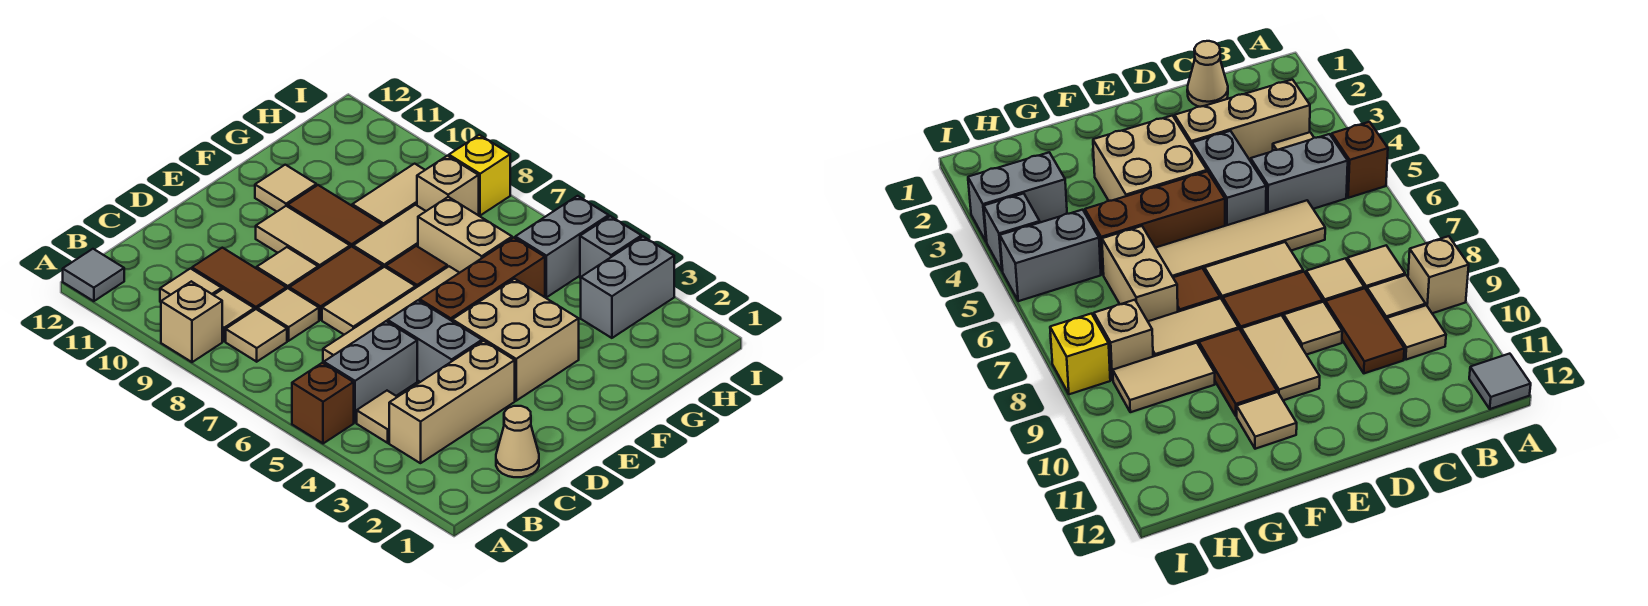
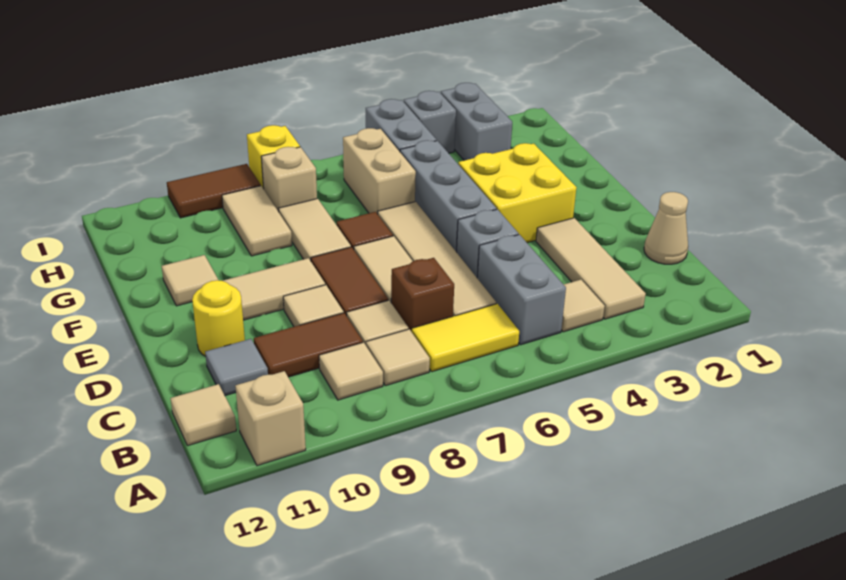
brown brick A5 level 1 -> brown brick C7 level 1
tan brick A9 level 1 -> tan brick A11 level 1
grey tile A12 level 1 -> grey tile C11 level 1
tan brick B3:D3 level 1 -> tan tile B3:D3 level 1
none -> yellow tile B6:B7 level 1
tan tile B10 level 1 -> tan tile B12 level 1
grey brick D4:D5 level 1 -> grey brick D5 level 1
none -> yellow round brick D11 level 1
tan brick E3:F4 level 1 -> yellow brick E3:F4 level 1
brown brick E5:G5 level 1 -> grey brick E5:G5 level 1
brown tile F9:F10 level 1 -> brown tile I9:I10 level 1
tan brick G6:G7 level 1 -> tan brick G6:H6 level 1

